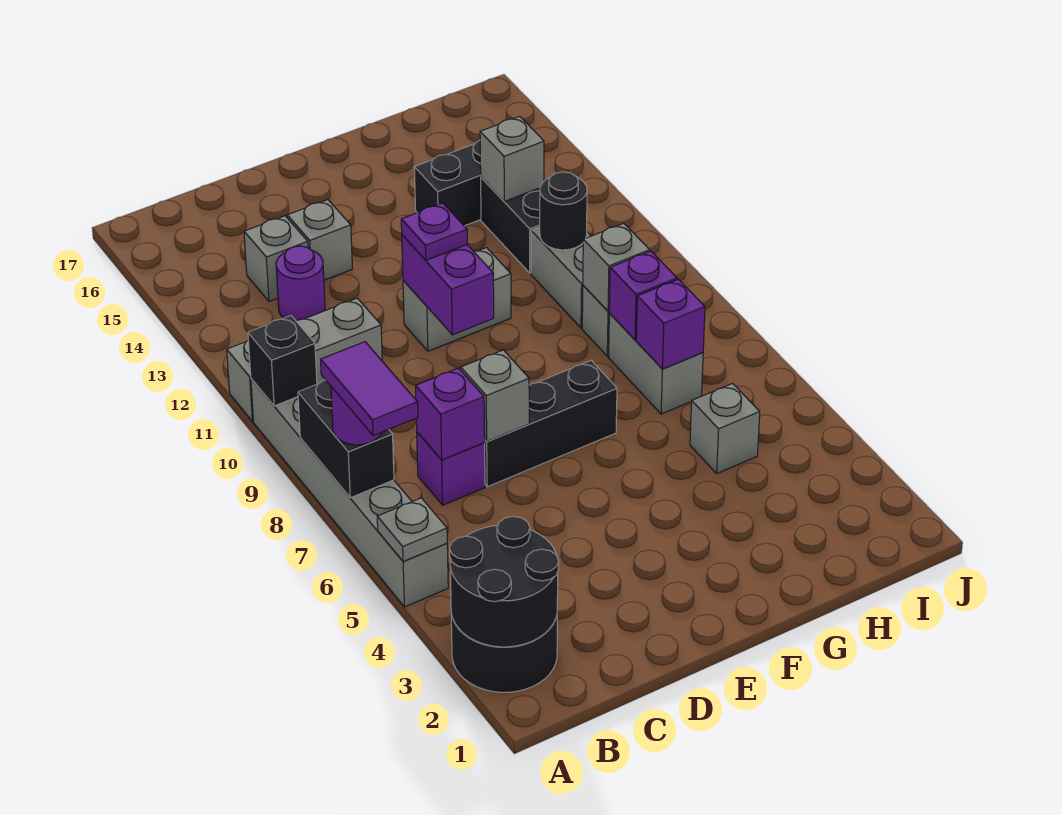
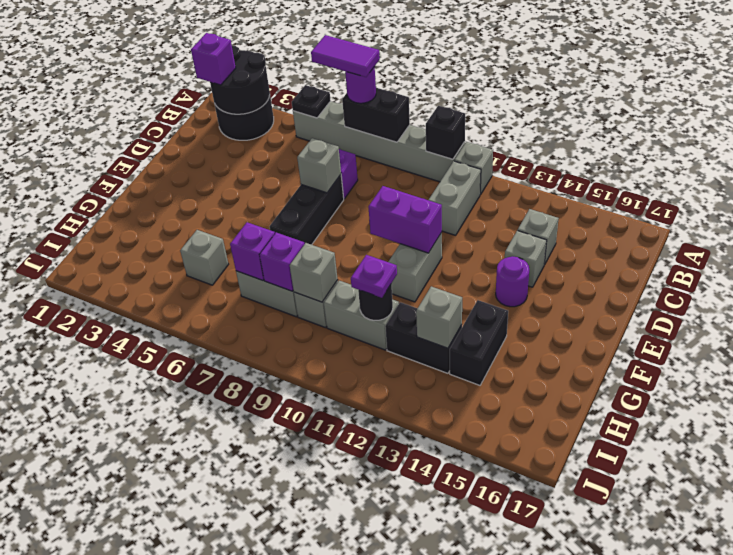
grey plate A5 level 2 -> black plate A5 level 2
purple brick C7 level 2 -> purple brick B2 level 3
purple round brick C13 level 1 -> purple round brick E14 level 1
purple plate E11 level 3 -> purple plate H11 level 3

